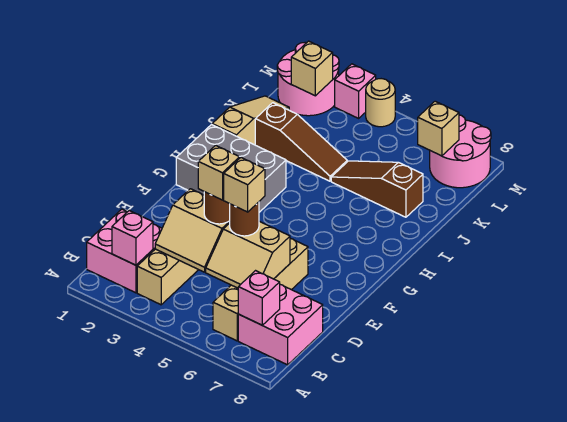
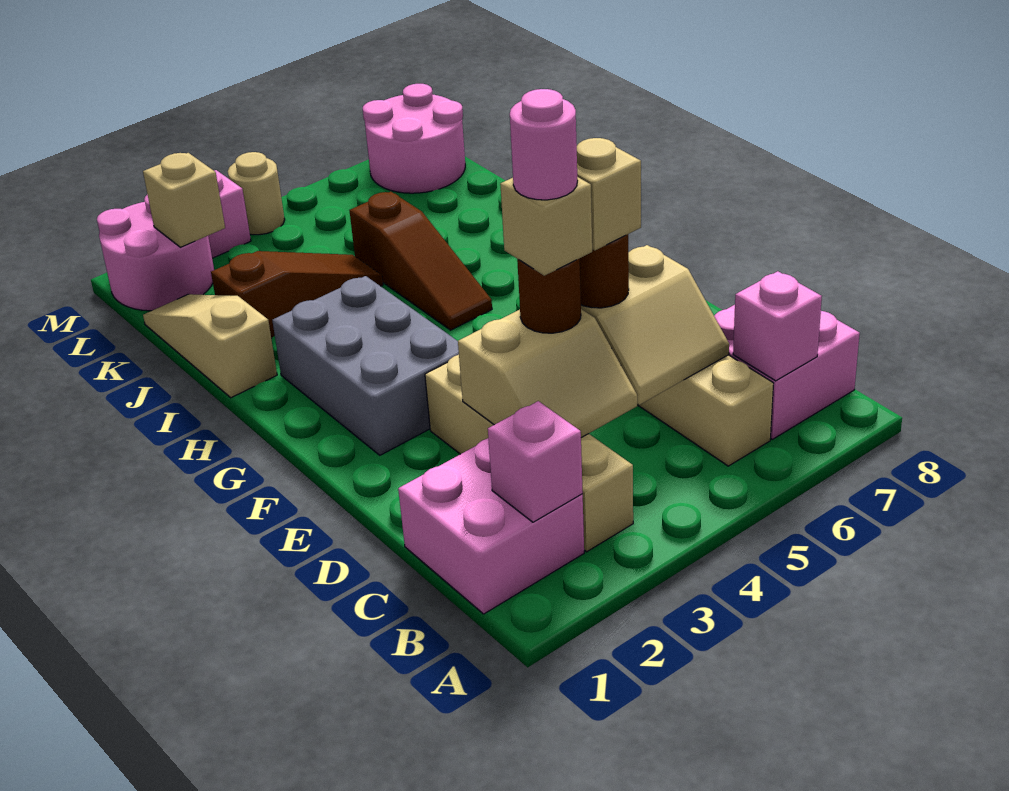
none -> pink round brick D4 level 5
grey brick G1:H3 level 1 -> grey brick F2:H3 level 1
brown slope J5:J7 level 1 top 7 -> brown slope H5:J5 level 1 top J
tan brick L7 level 2 -> none

